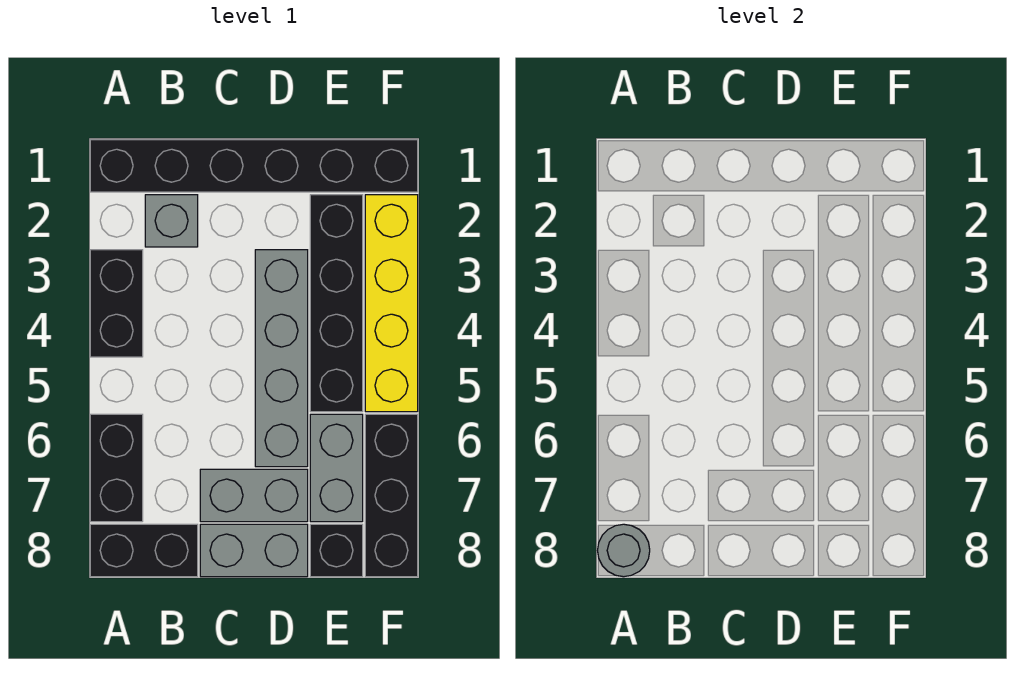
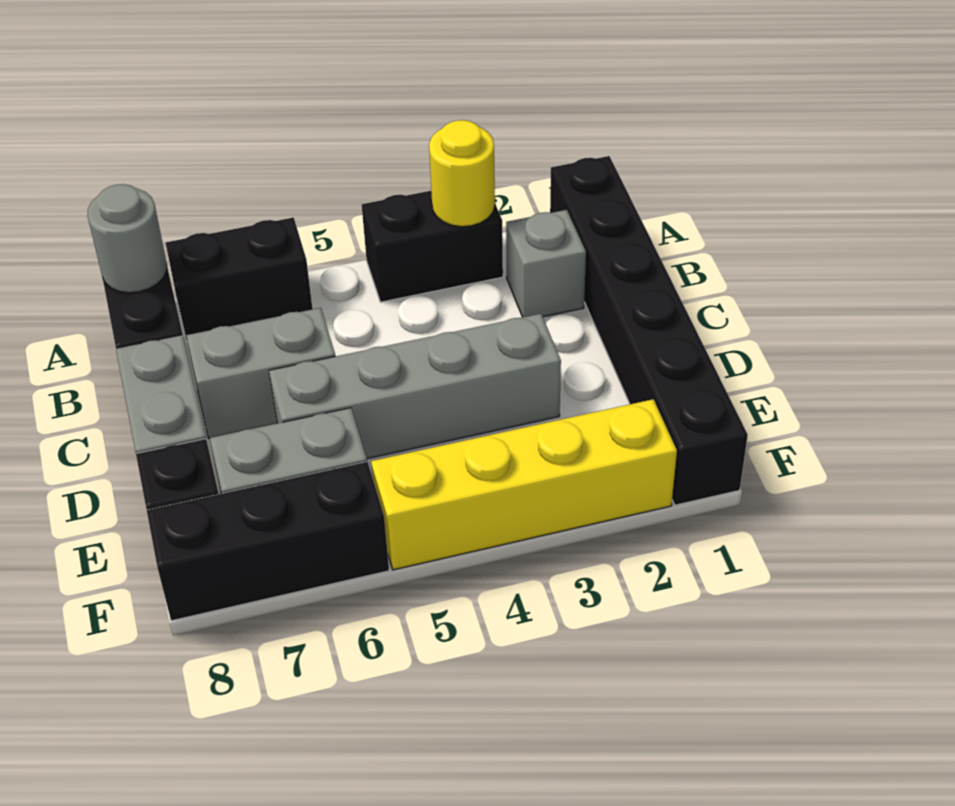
none -> yellow round brick A3 level 2
grey brick C7:D7 level 1 -> grey brick C6:C7 level 1
black brick E2:E5 level 1 -> none

